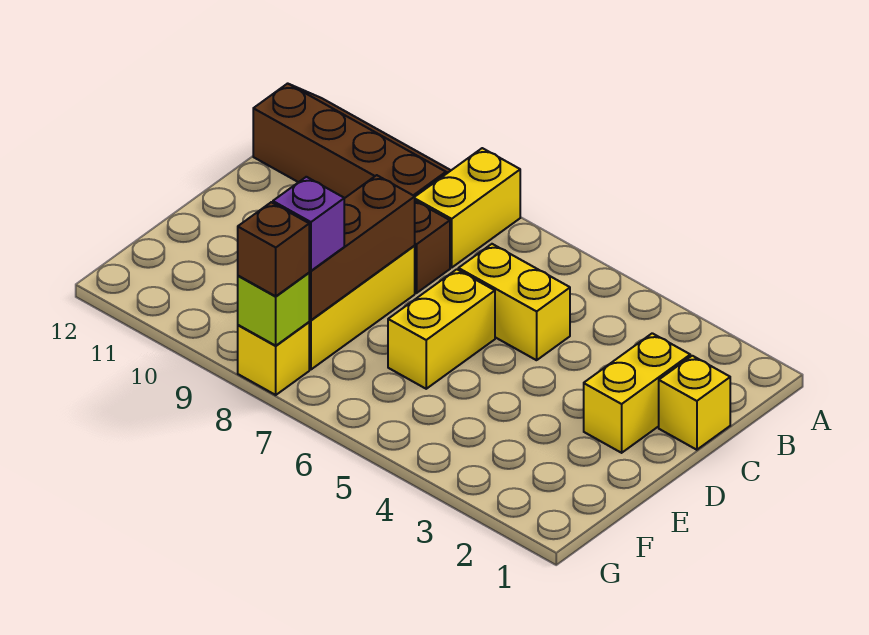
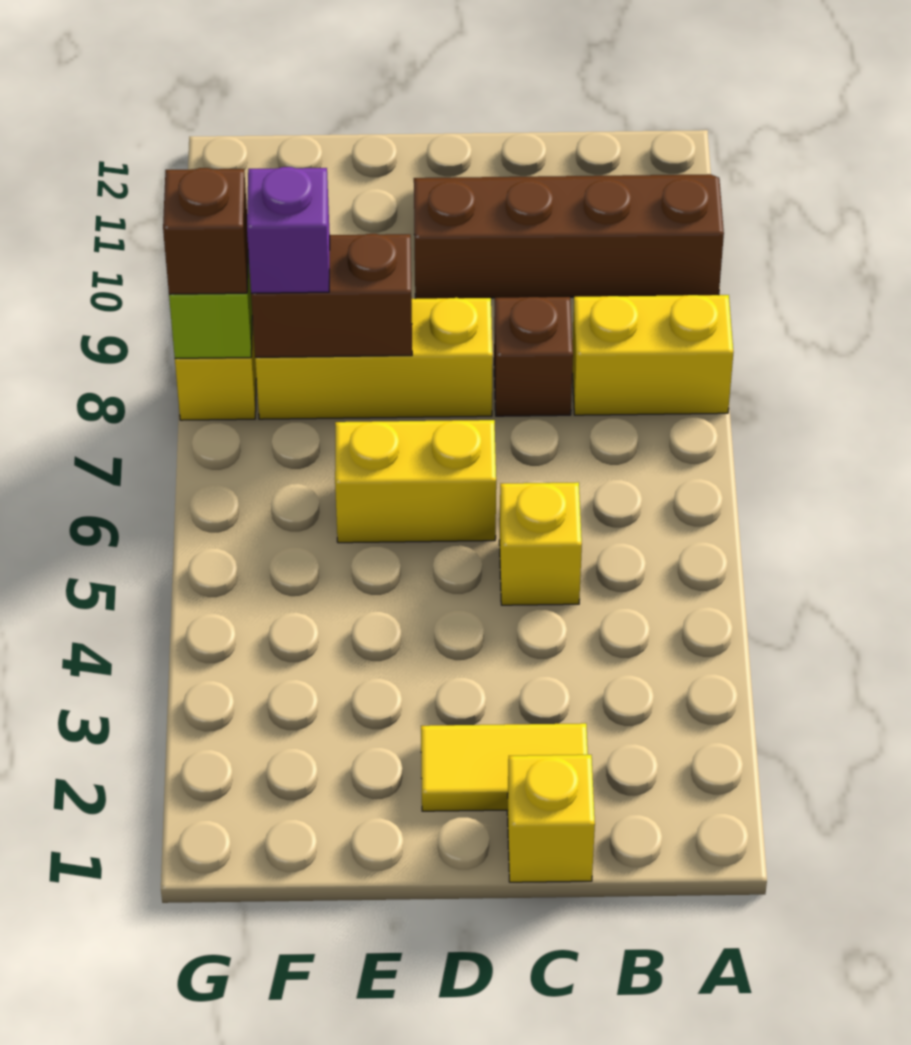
brown slope A9:B12 level 1 top B -> brown slope A10:D11 level 1 top 10
yellow brick C2:D2 level 1 -> yellow tile C2:D2 level 1
yellow brick C5:C6 level 1 -> yellow brick C5 level 1
brown brick D8:F8 level 2 -> brown brick E8:F8 level 2

